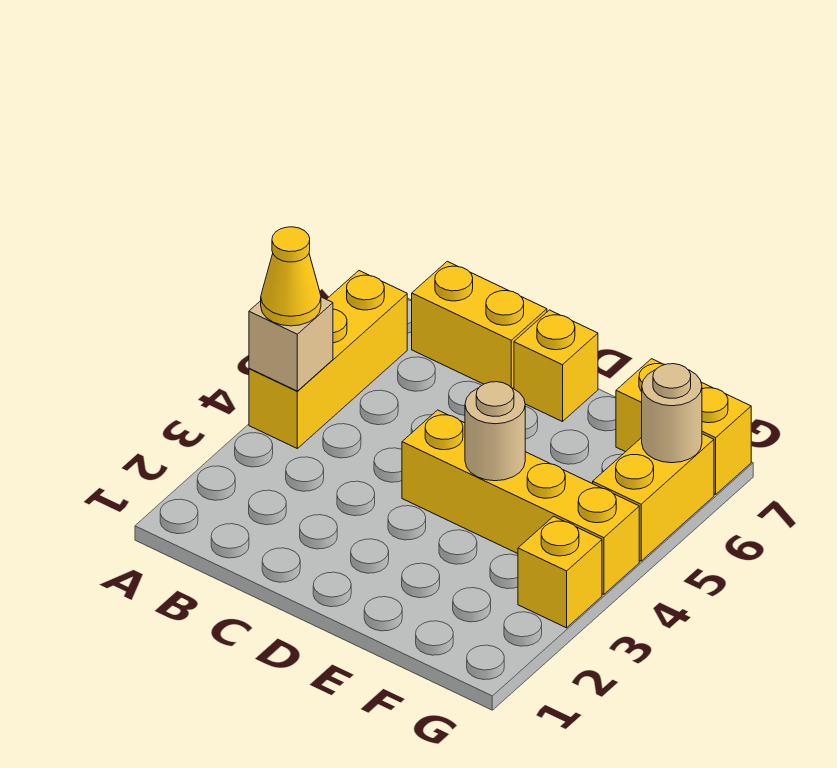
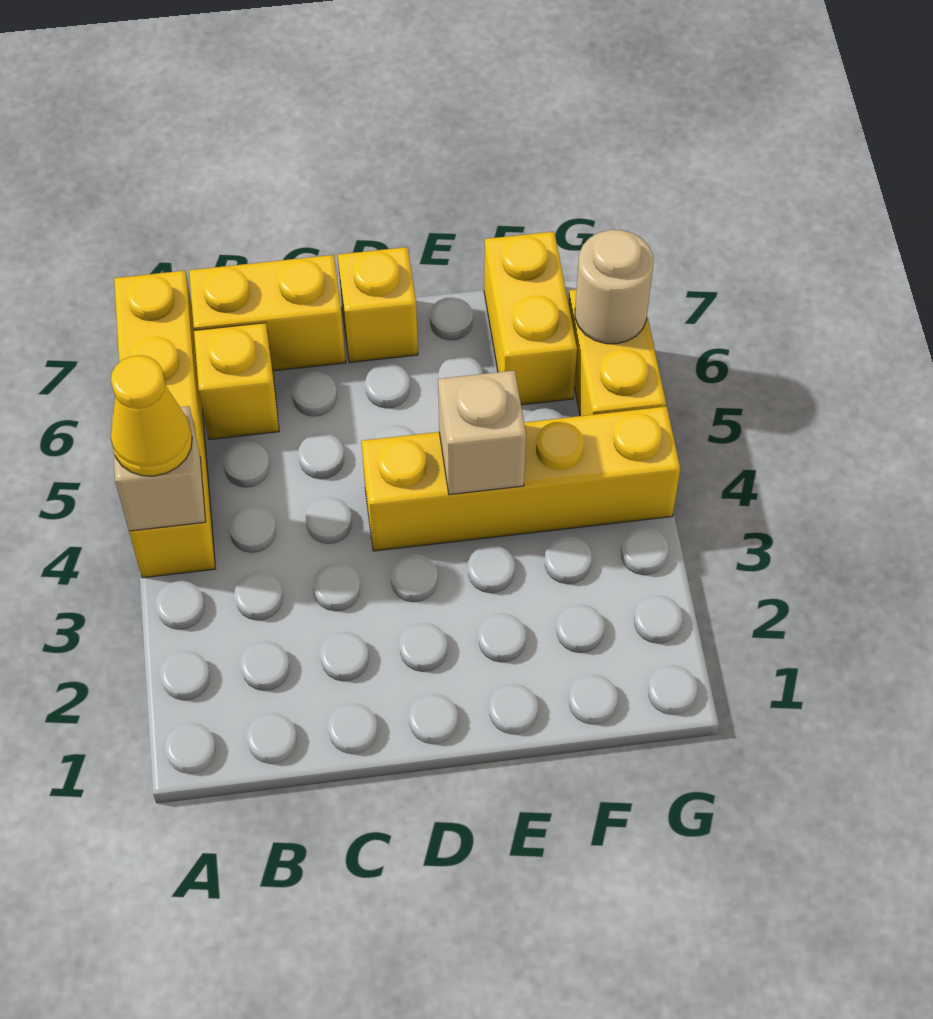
yellow brick A4:A6 level 1 -> yellow brick A4:A7 level 1
tan round brick E4 level 2 -> tan brick E4 level 2
yellow brick F7:G7 level 1 -> yellow brick F6:F7 level 1
yellow brick G3 level 1 -> yellow brick B6 level 1

